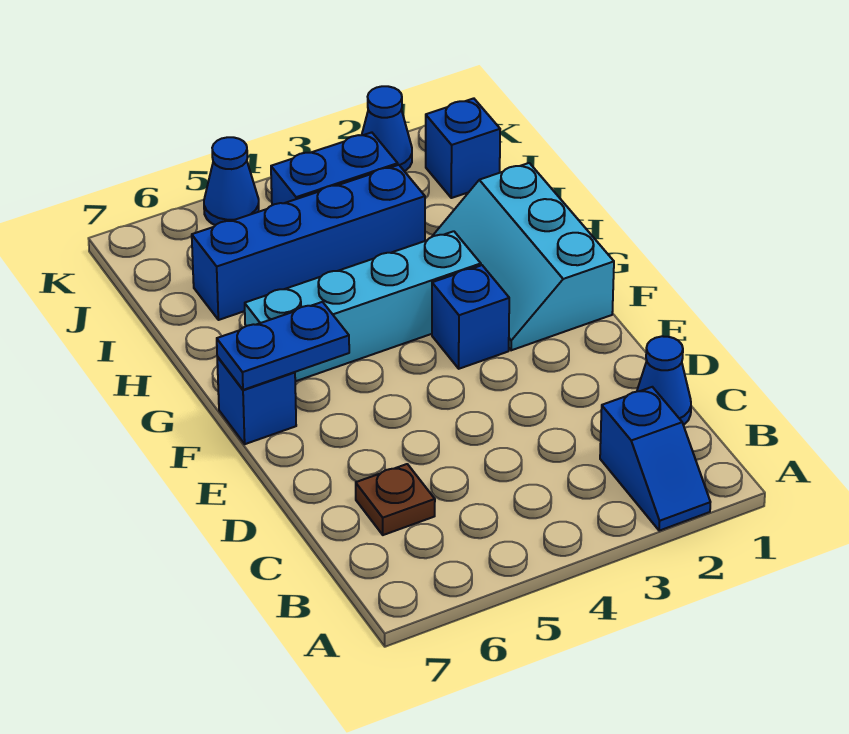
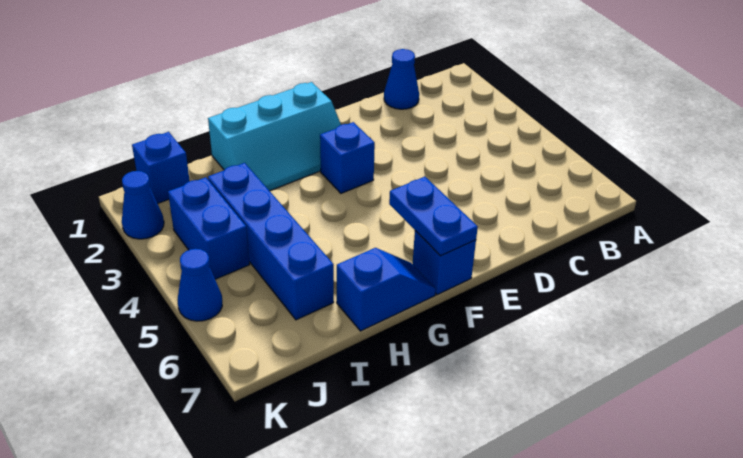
blue slope A2:B2 level 1 top B -> blue slope G7:H7 level 1 top H
brown plate C6 level 1 -> none
cyan brick G3:G6 level 1 -> none

